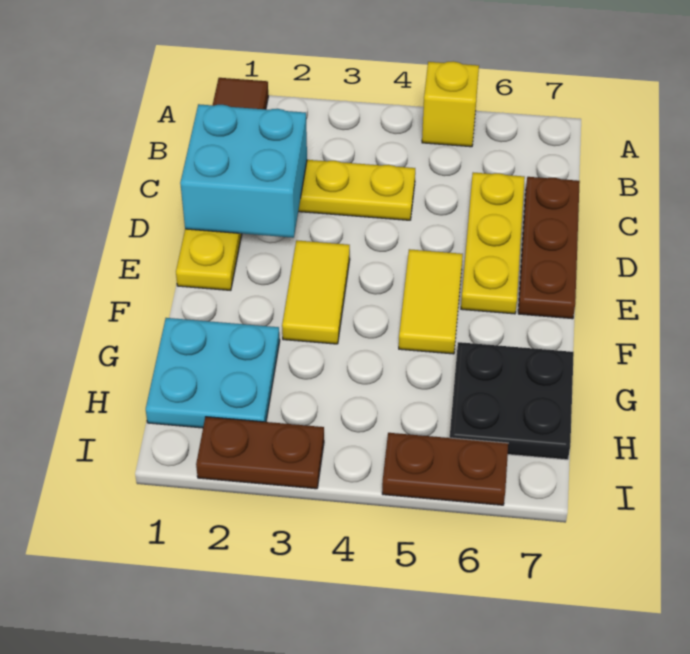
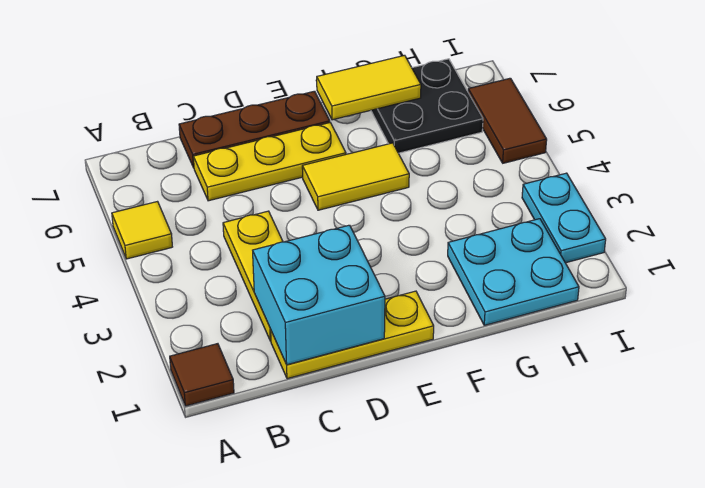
yellow brick A5 level 1 -> yellow tile A5 level 1
yellow tile E3:F3 level 1 -> yellow tile F7:G7 level 2
brown plate I2:I3 level 1 -> cyan plate I2:I3 level 1
brown plate I5:I6 level 1 -> brown tile I5:I6 level 1

